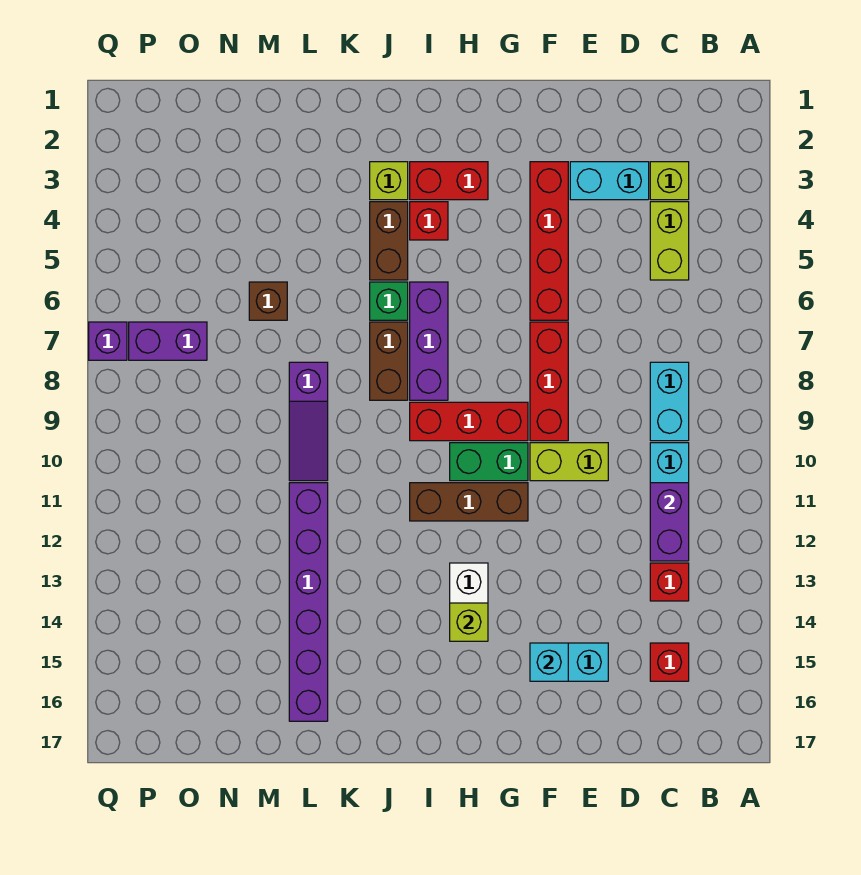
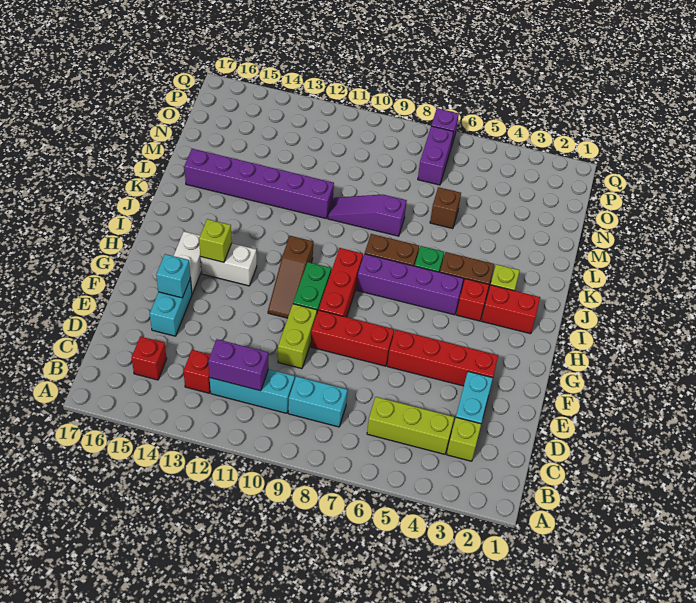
lime brick C4:C5 level 1 -> lime brick C4:C6 level 1
brown brick G11:I11 level 1 -> brown slope G11:I11 level 1 top I
none -> white brick G15:H15 level 1
red brick H3:I3 level 1 -> red brick I2:I3 level 1
purple brick I6:I8 level 1 -> purple brick I5:I8 level 1

